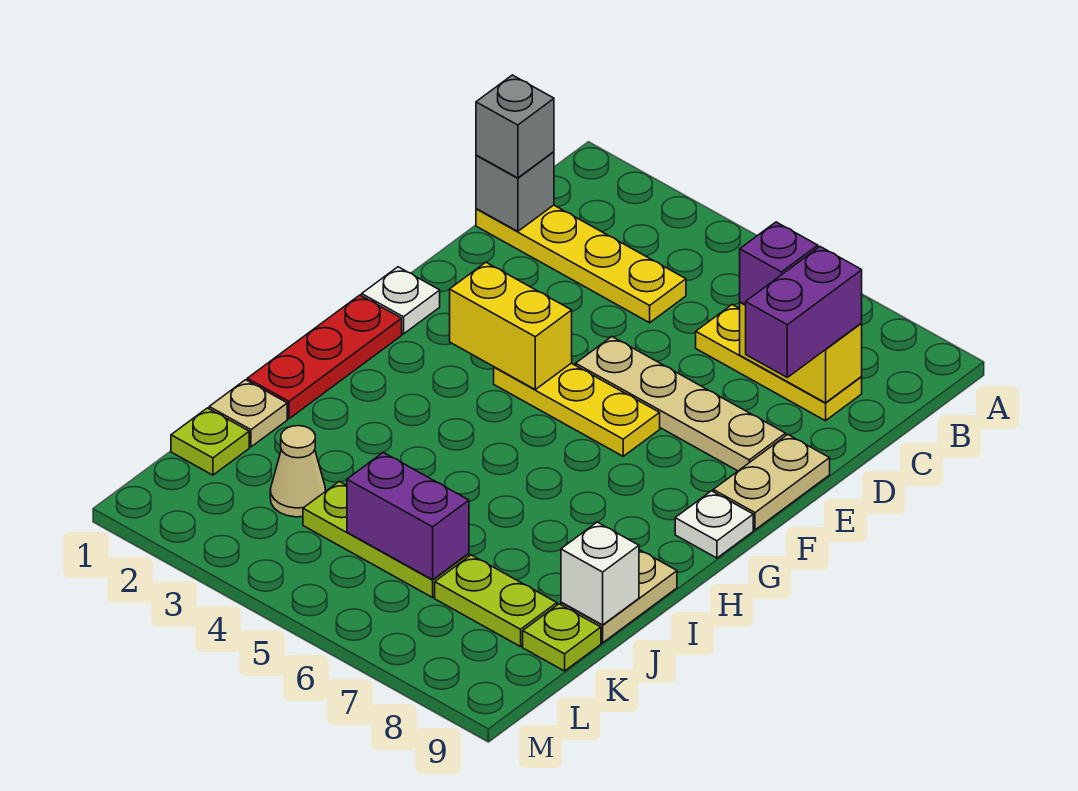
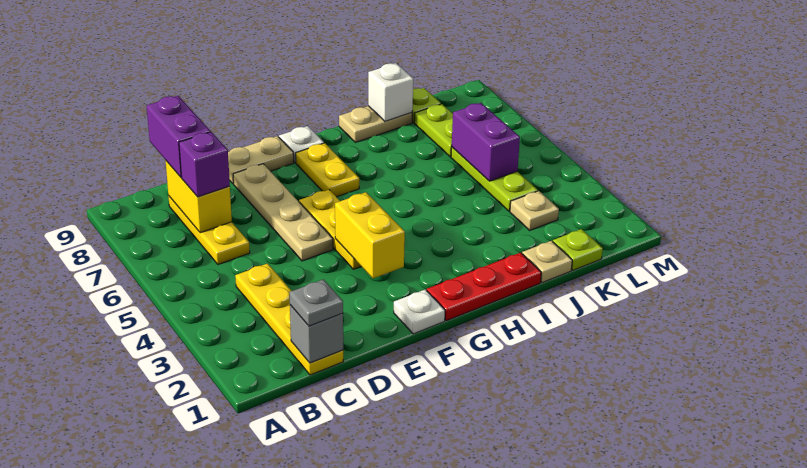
grey brick C1 level 3 -> grey plate C1 level 3
purple brick C8:D8 level 3 -> purple brick C8:C9 level 3
none -> yellow plate G7:G8 level 1
tan cone K3 level 1 -> tan plate K3 level 1

